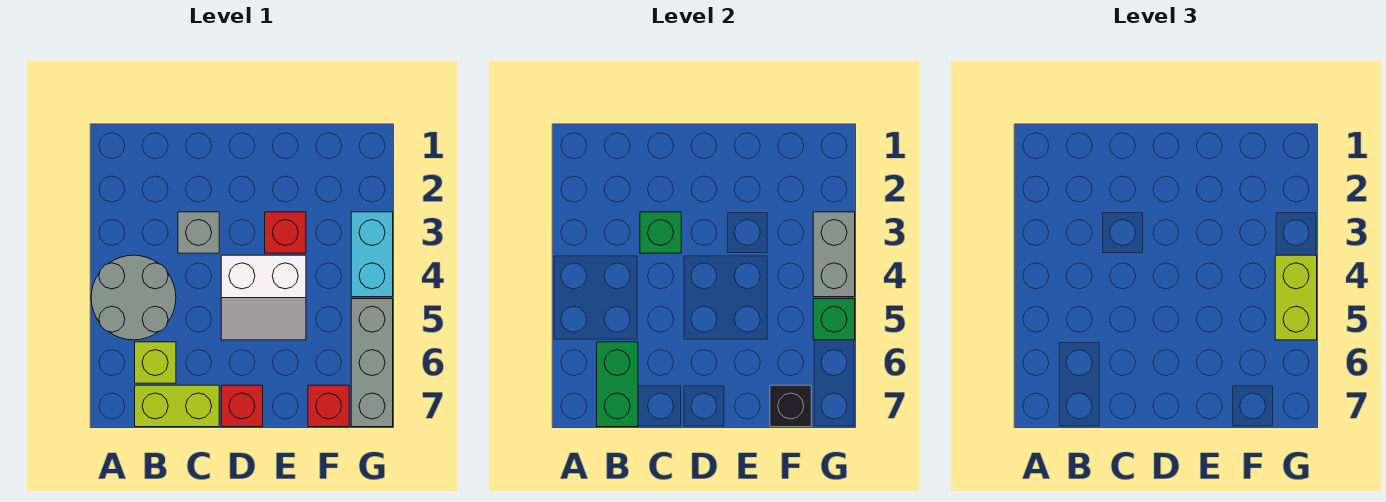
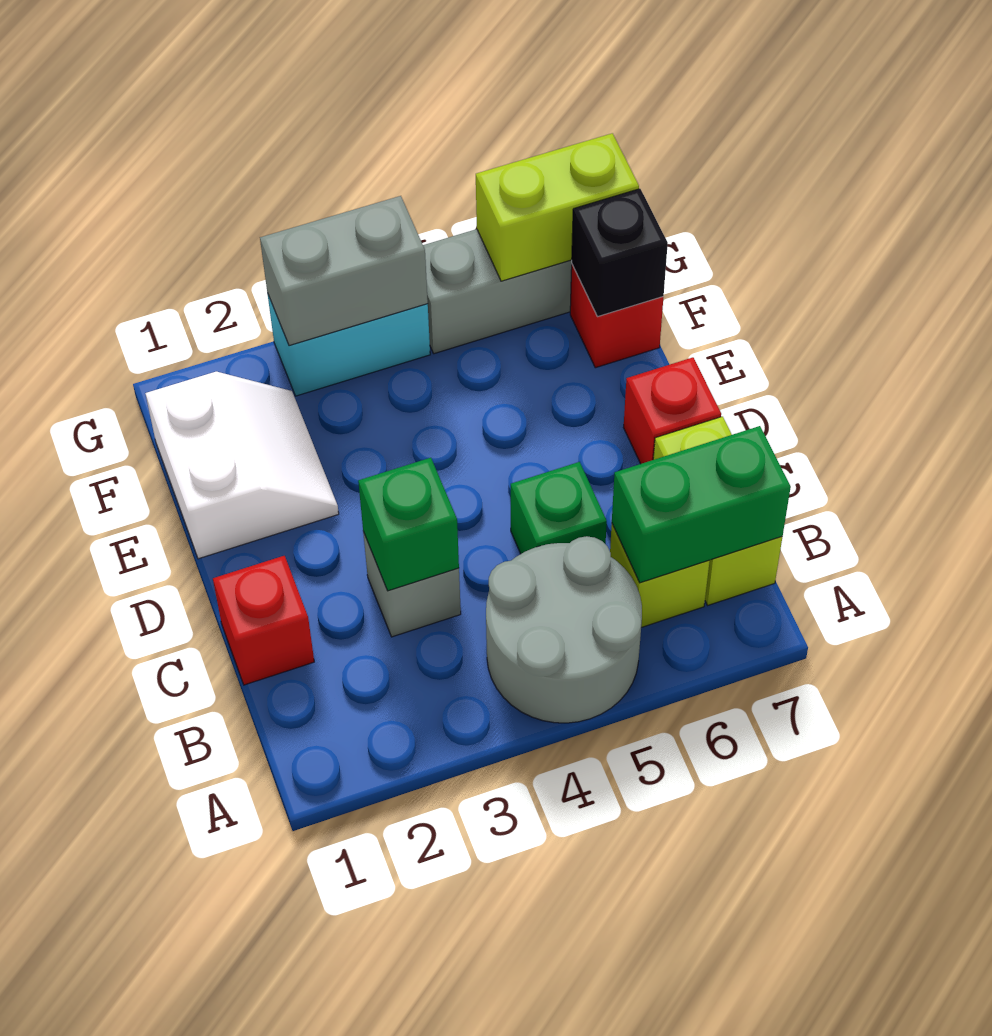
white slope D4:E5 level 1 top 4 -> white slope E1:F2 level 1 top 1
red brick E3 level 1 -> red brick C1 level 1
lime brick G4:G5 level 3 -> lime brick G6:G7 level 2
green brick G5 level 2 -> green brick C5 level 1

